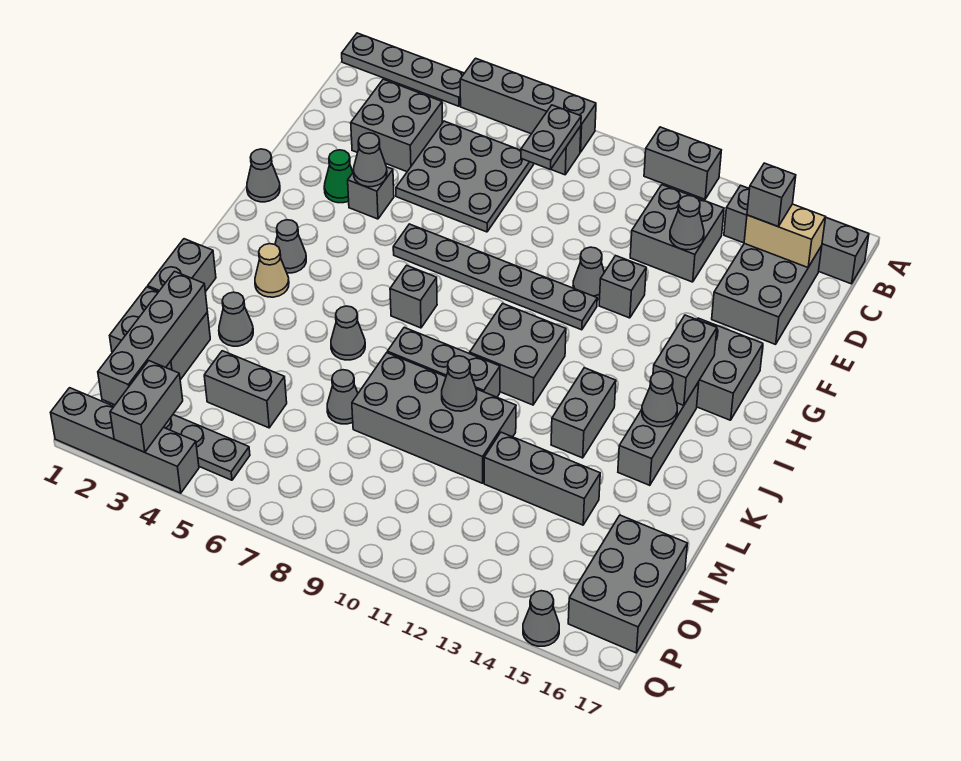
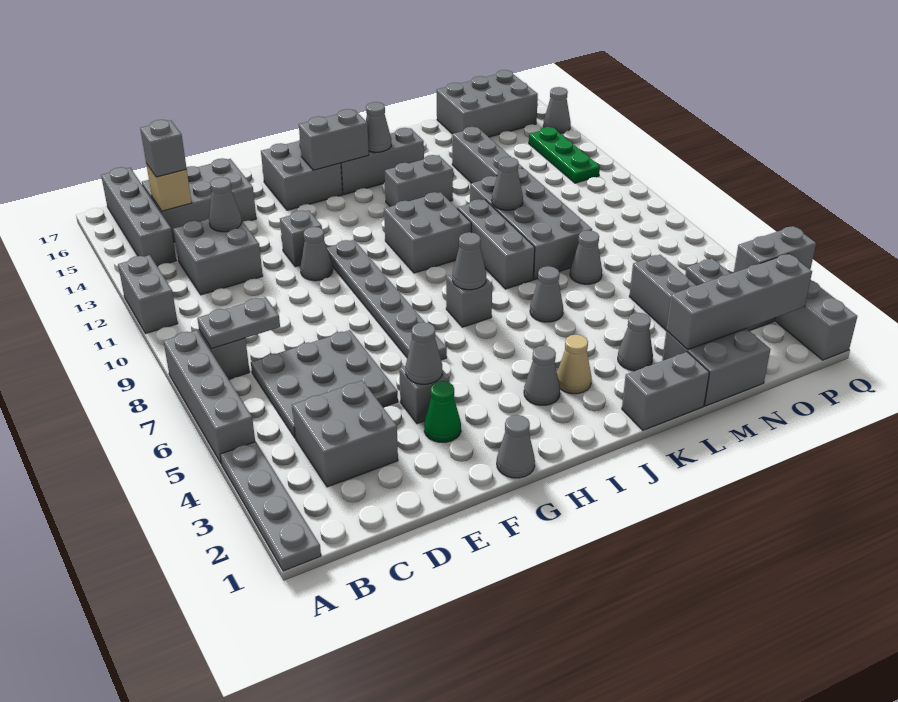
tan brick C15:C16 level 2 -> tan brick C15 level 2
none -> grey cone I7 level 2
none -> green plate P12:P14 level 1

